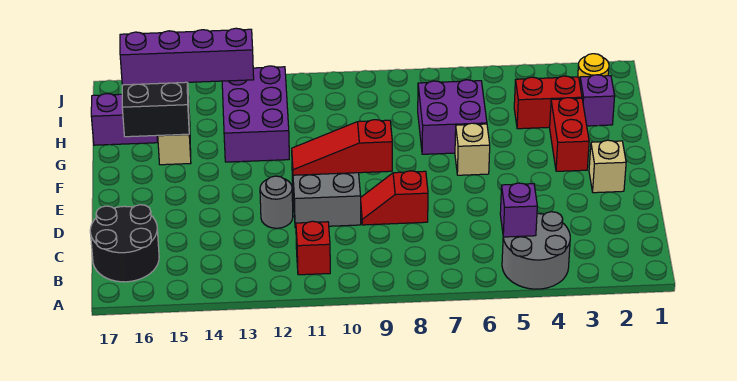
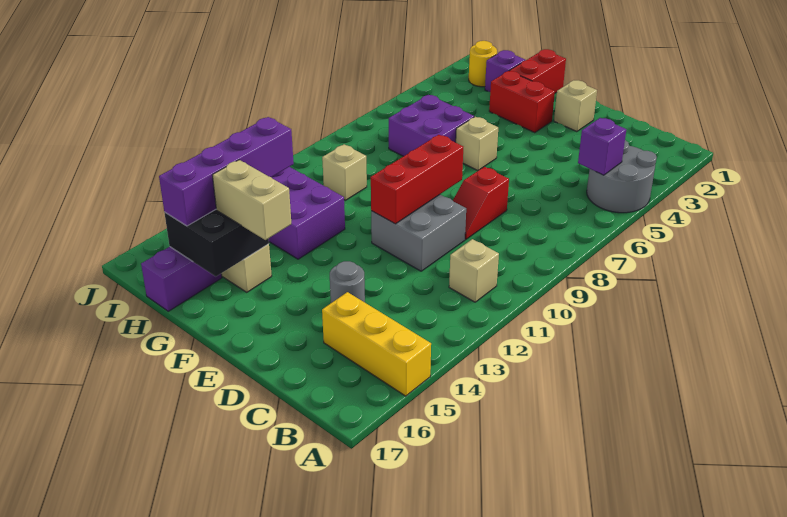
none -> yellow brick A15:C15 level 1
red brick B11 level 1 -> tan brick B11 level 1
black round brick B16:C17 level 1 -> none
grey round brick D12 level 1 -> grey round brick D14 level 1
red slope E9:E11 level 2 top 9 -> red brick E9:E11 level 2
none -> tan brick F15:G15 level 3
red brick H3:H4 level 1 -> red brick G1:G2 level 1
none -> tan brick H10 level 1

